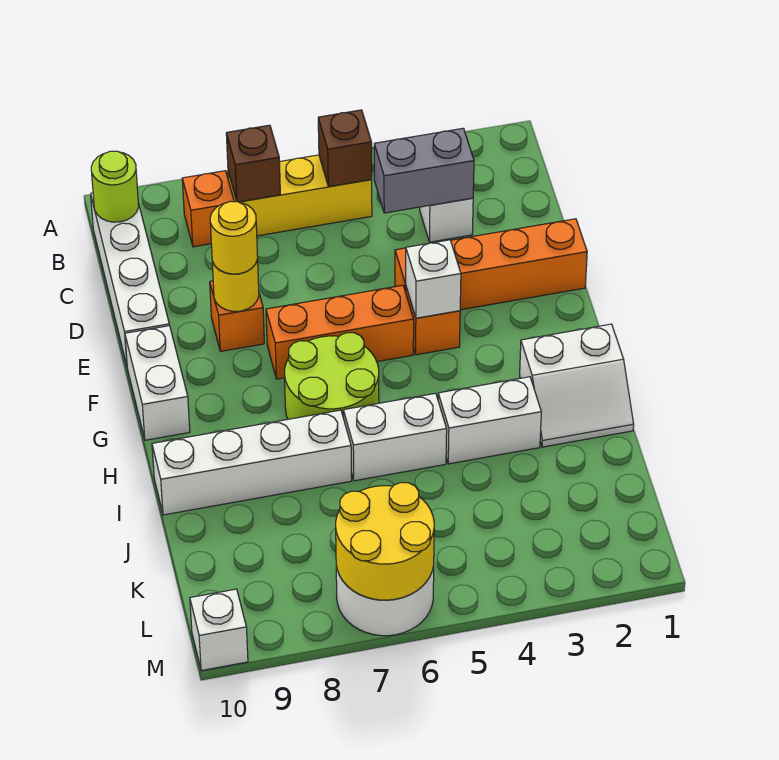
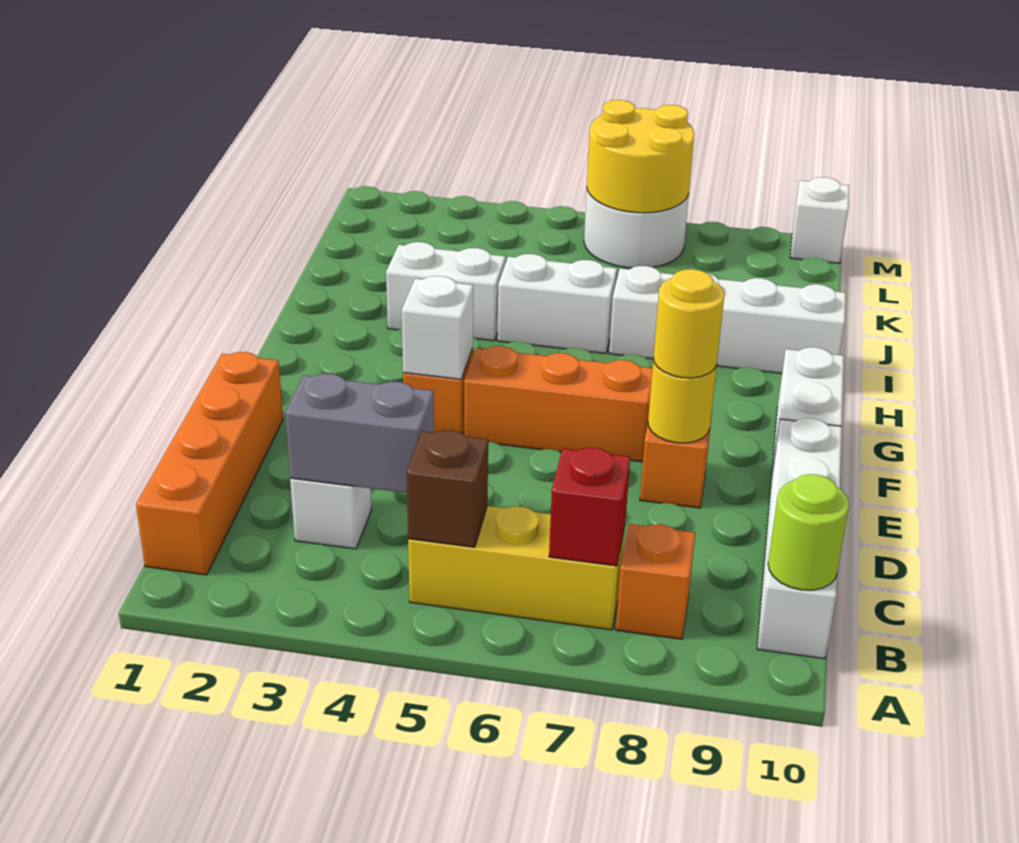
brown brick B7 level 2 -> red brick B7 level 2
orange brick E1:E4 level 1 -> orange brick B1:E1 level 1
lime round brick G6:H7 level 1 -> none
white slope H1:I2 level 1 top H -> none

